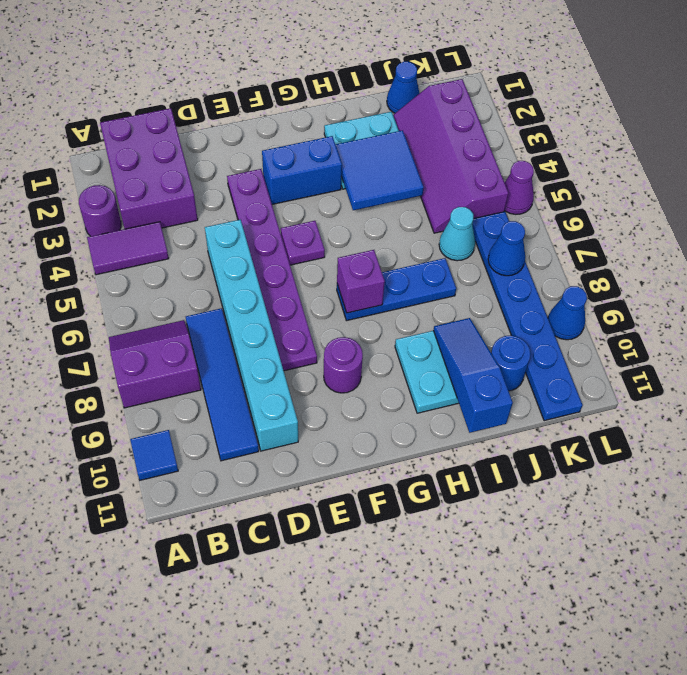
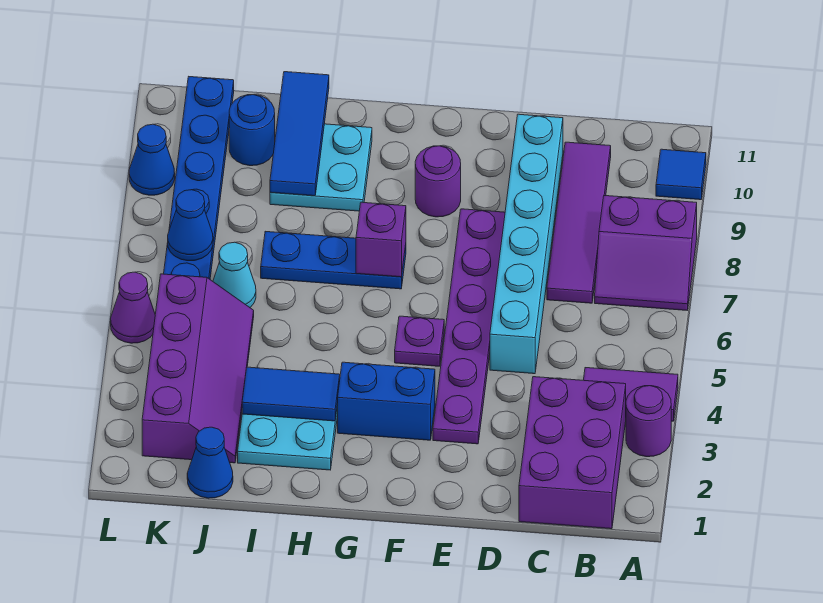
blue tile C7:C10 level 1 -> purple tile C7:C10 level 1
blue tile H3:I4 level 2 -> blue tile H3:I3 level 2
blue slope I9:I11 level 2 top 11 -> blue tile I9:I11 level 2

